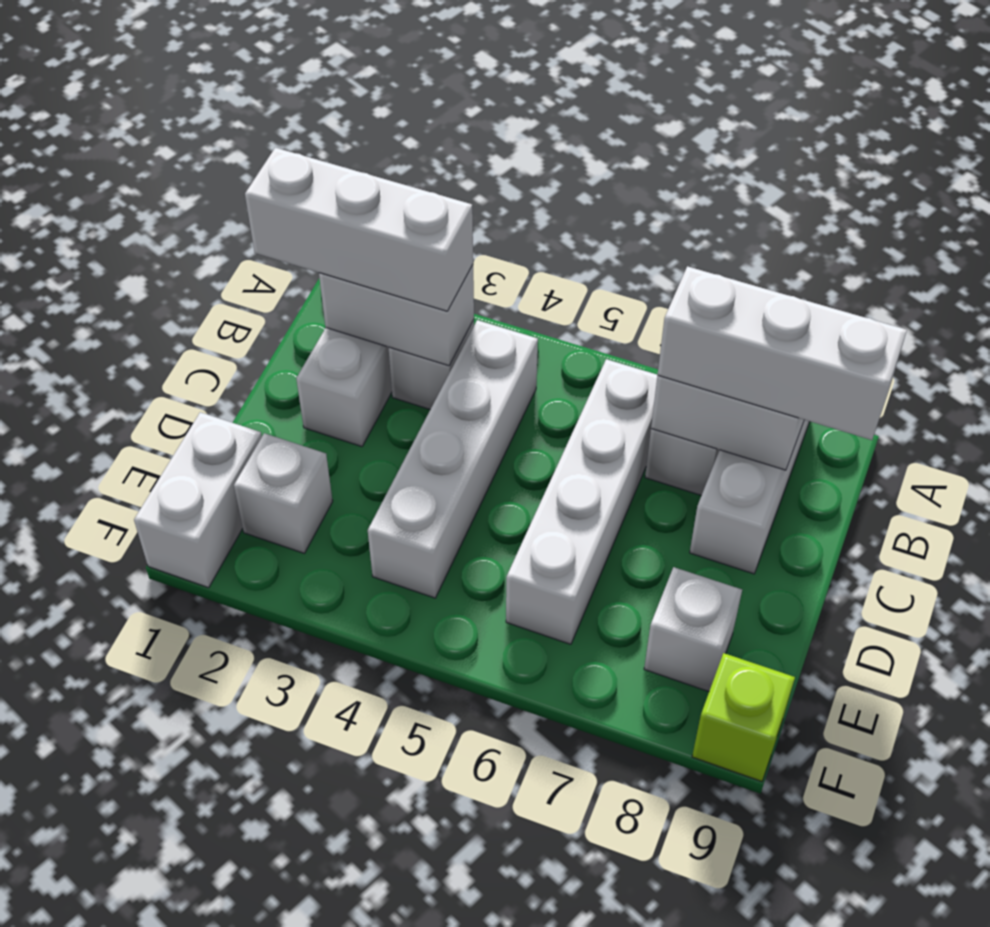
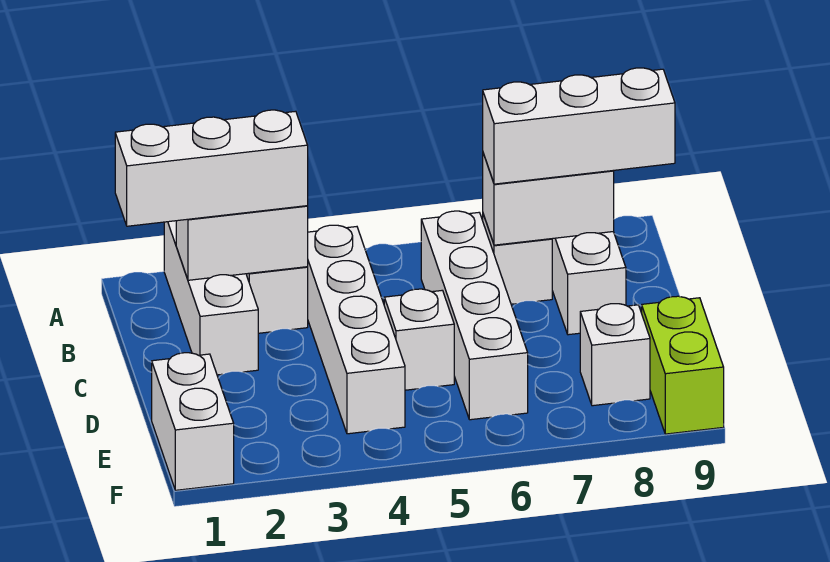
white brick E2 level 1 -> white brick D5 level 1
lime brick F9 level 1 -> lime brick E9:F9 level 1

